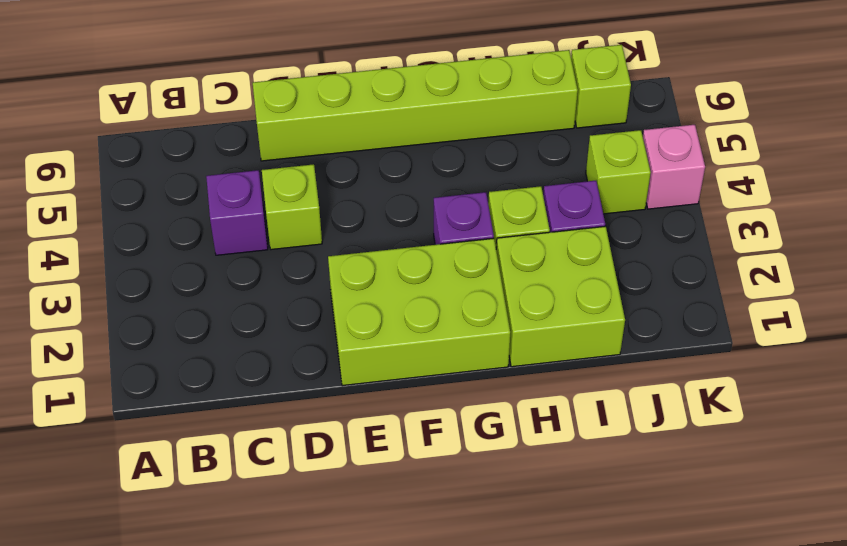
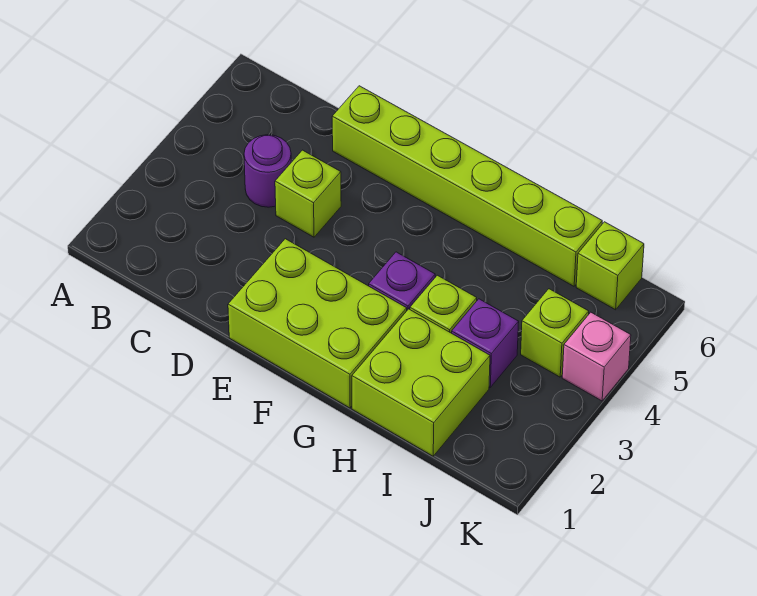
purple brick C4 level 1 -> purple round brick C4 level 1

